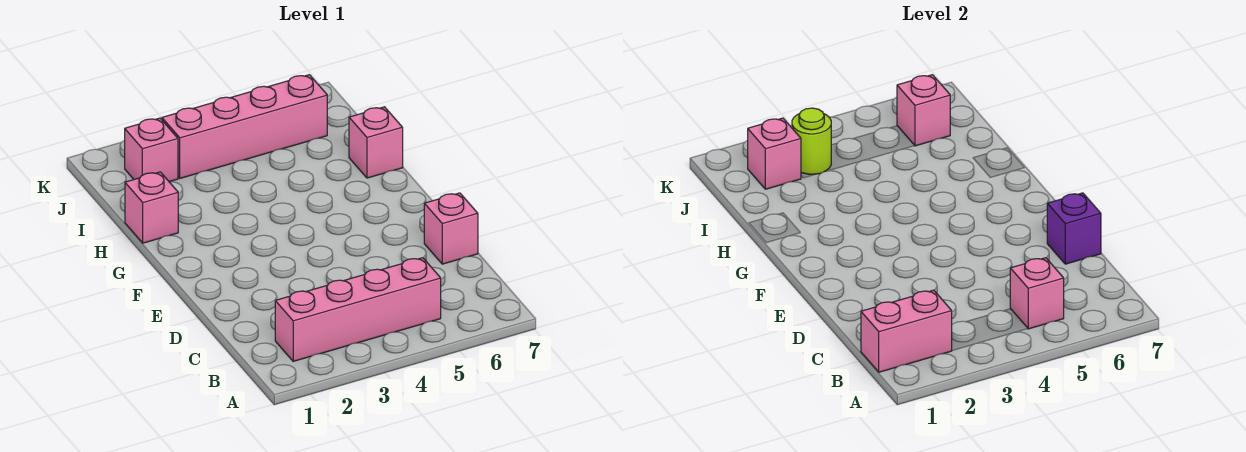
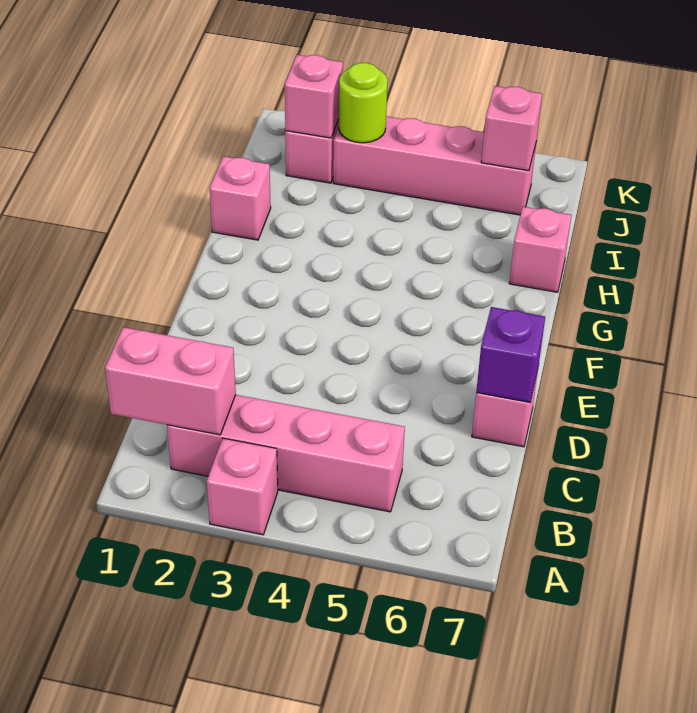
pink brick B5 level 2 -> pink brick A3 level 1

